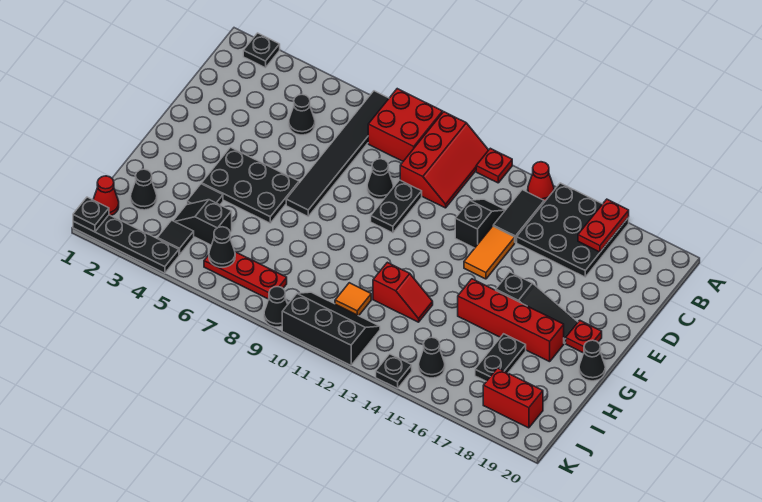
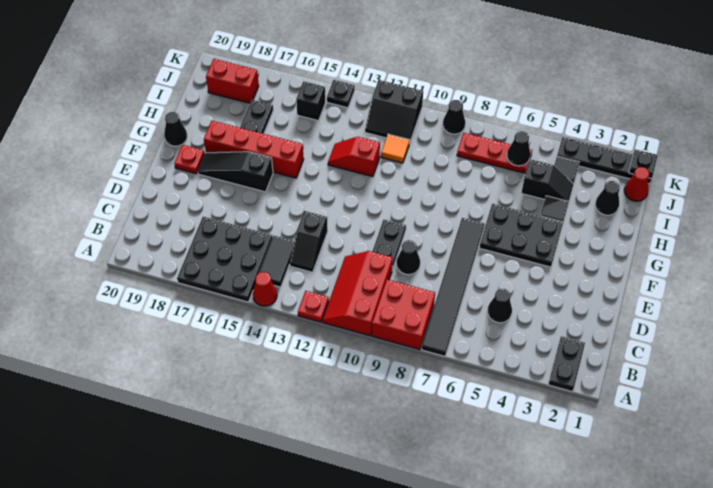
black plate A2 level 1 -> black plate A2:B2 level 1
red plate A17:B17 level 2 -> none
orange tile D14:E14 level 1 -> none
black slope J10:K12 level 1 top K -> black slope J11:K12 level 1 top K
black cone J15 level 1 -> black brick J15 level 1

